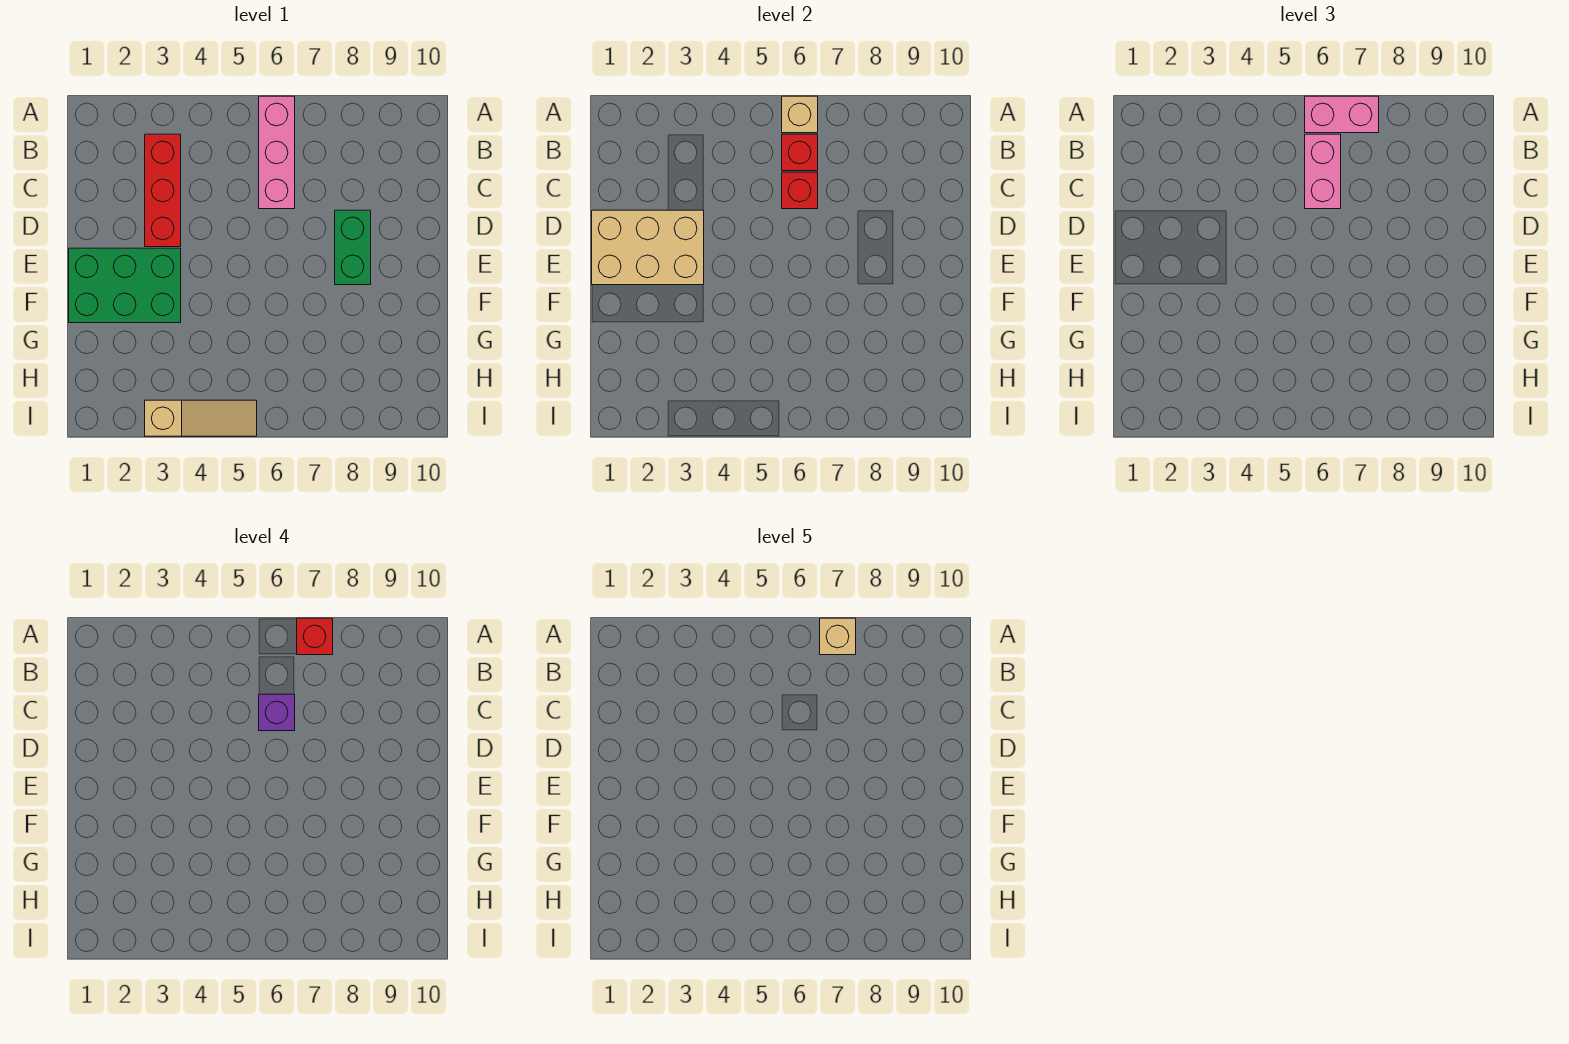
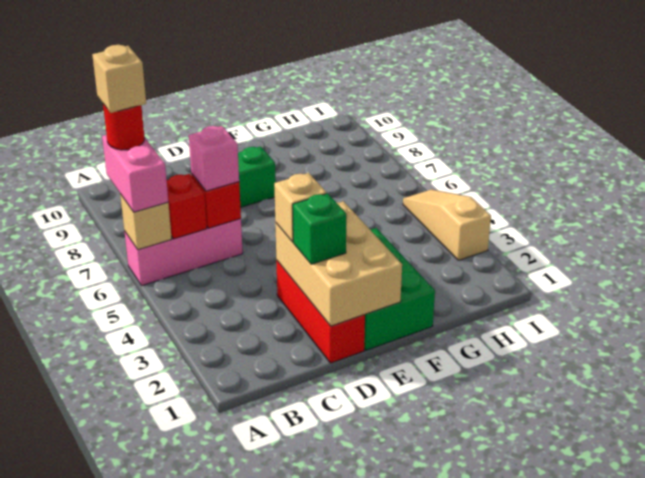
red brick A7 level 4 -> red round brick A7 level 4
red brick B3:D3 level 1 -> red brick D1:D3 level 1
pink brick B6:C6 level 3 -> pink brick C6 level 3
purple brick C6 level 4 -> none
none -> green brick D2 level 3
none -> tan brick D3 level 3

